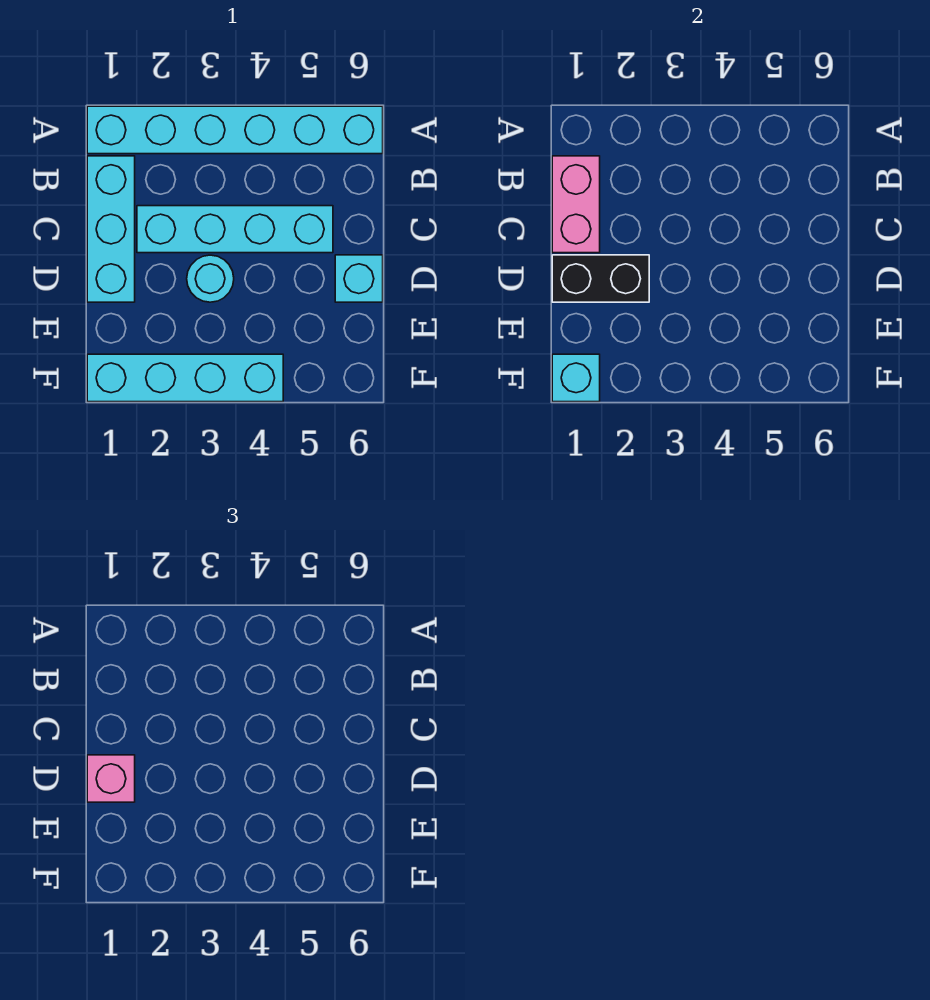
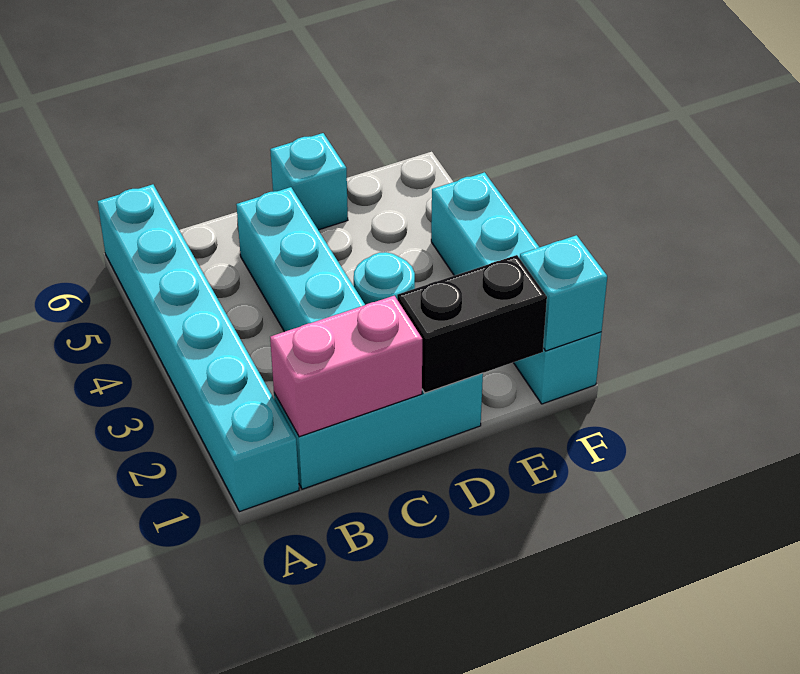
black brick D1:D2 level 2 -> black brick D1:E1 level 2
pink brick D1 level 3 -> none

